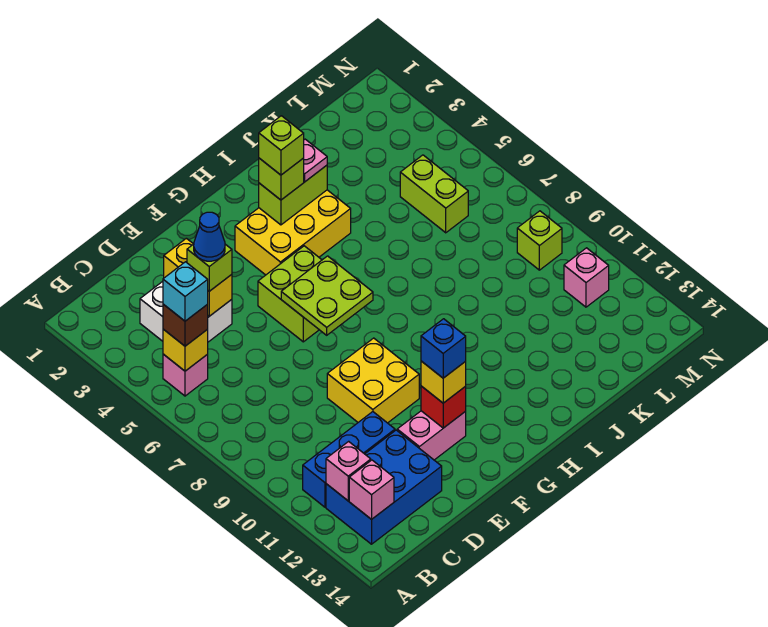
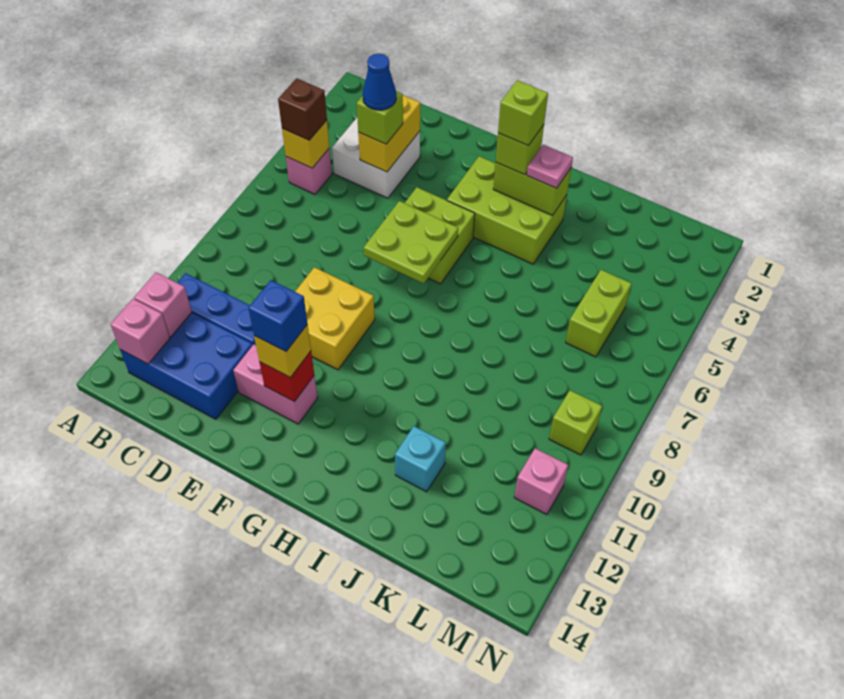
cyan brick B5 level 4 -> cyan brick J12 level 1
yellow brick G3:I4 level 1 -> lime brick G3:I4 level 1

